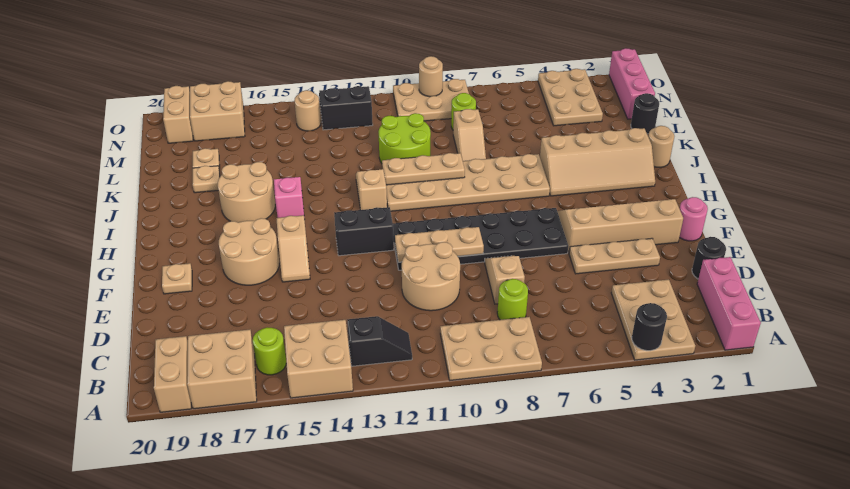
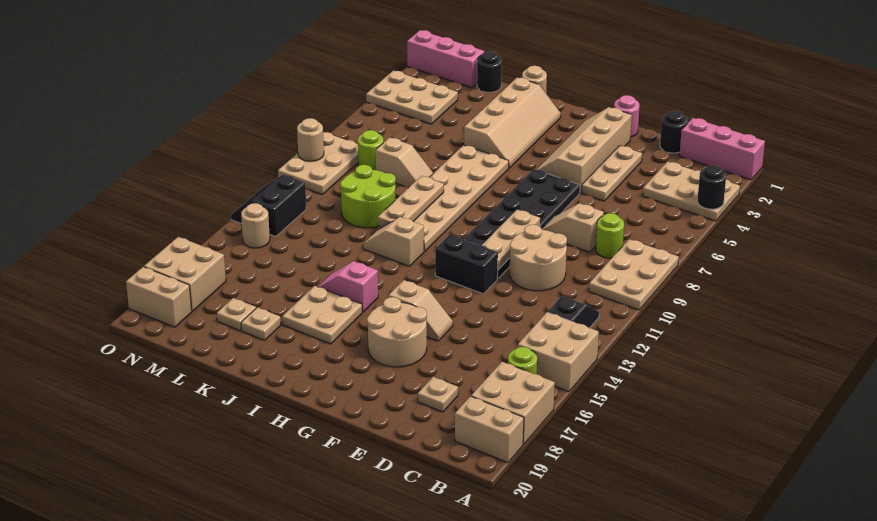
tan plate F19 level 1 -> tan plate D18 level 1
black brick G12:G13 level 1 -> black brick F12:G12 level 1
tan round brick I16:J17 level 1 -> tan plate I16:J17 level 1

